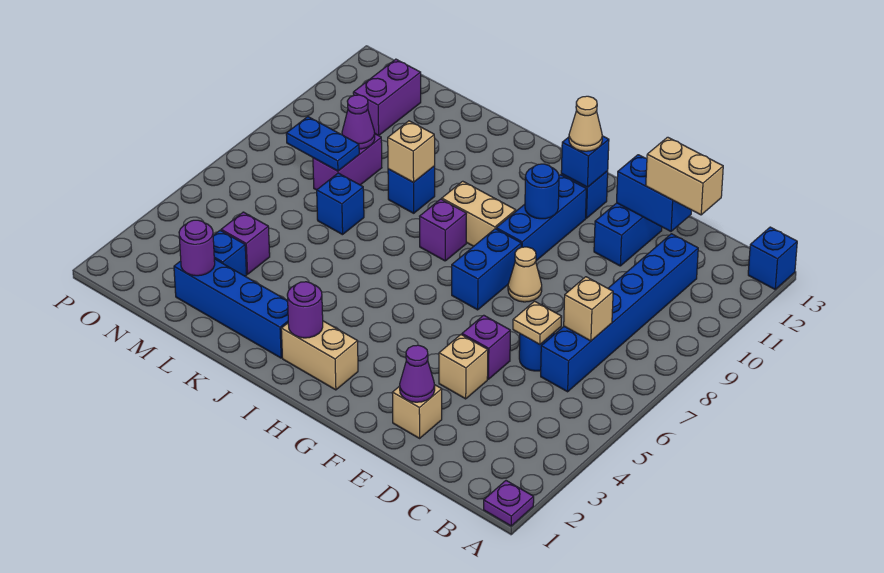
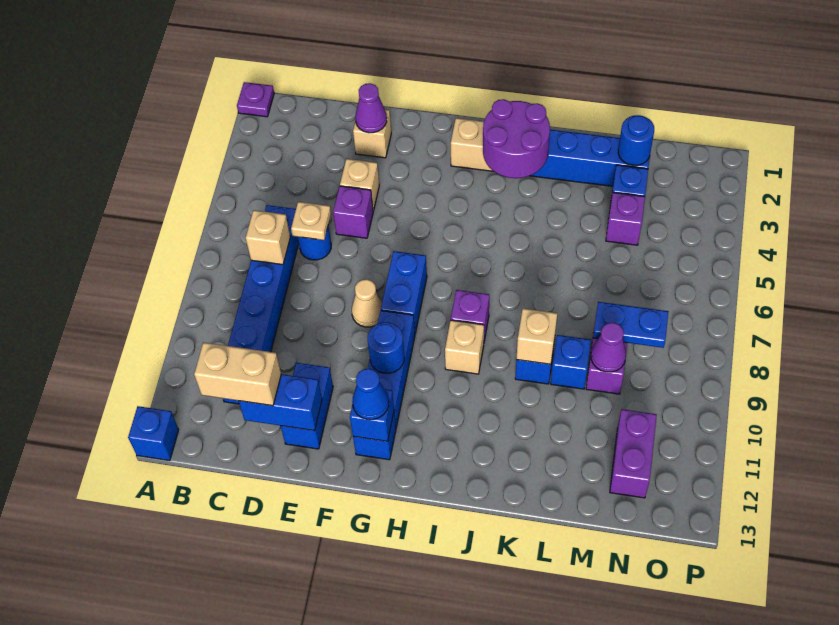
tan cone G12 level 3 -> blue cone G12 level 3
tan brick H9:I9 level 1 -> tan brick I9 level 1
purple round brick I2 level 2 -> purple round brick I2:J3 level 2
blue brick L7 level 1 -> blue brick L9 level 1
purple round brick M2 level 2 -> blue round brick M2 level 2

